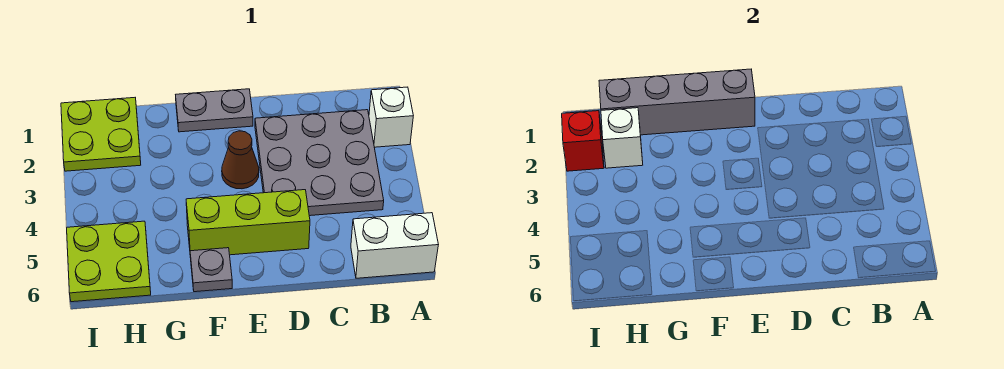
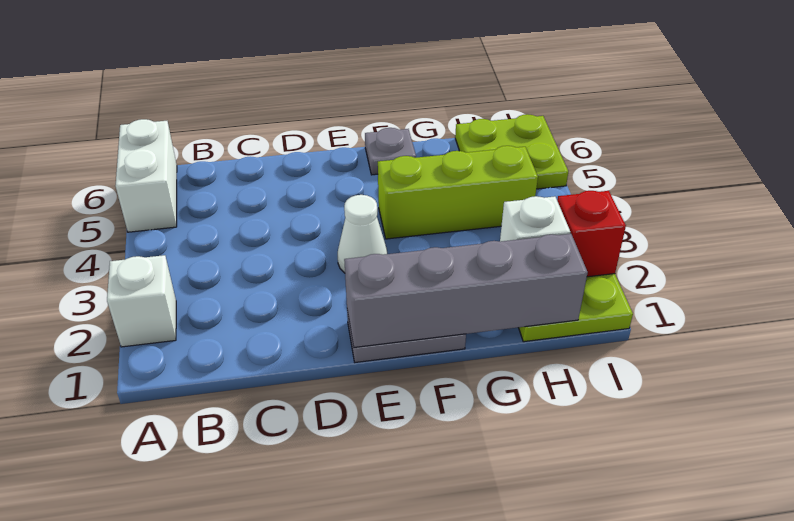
white brick A6:B6 level 1 -> white brick A5:A6 level 1
grey plate B2:D4 level 1 -> none
lime brick D5:F5 level 1 -> lime brick F4:H4 level 1
brown cone E3 level 1 -> white cone E3 level 1

